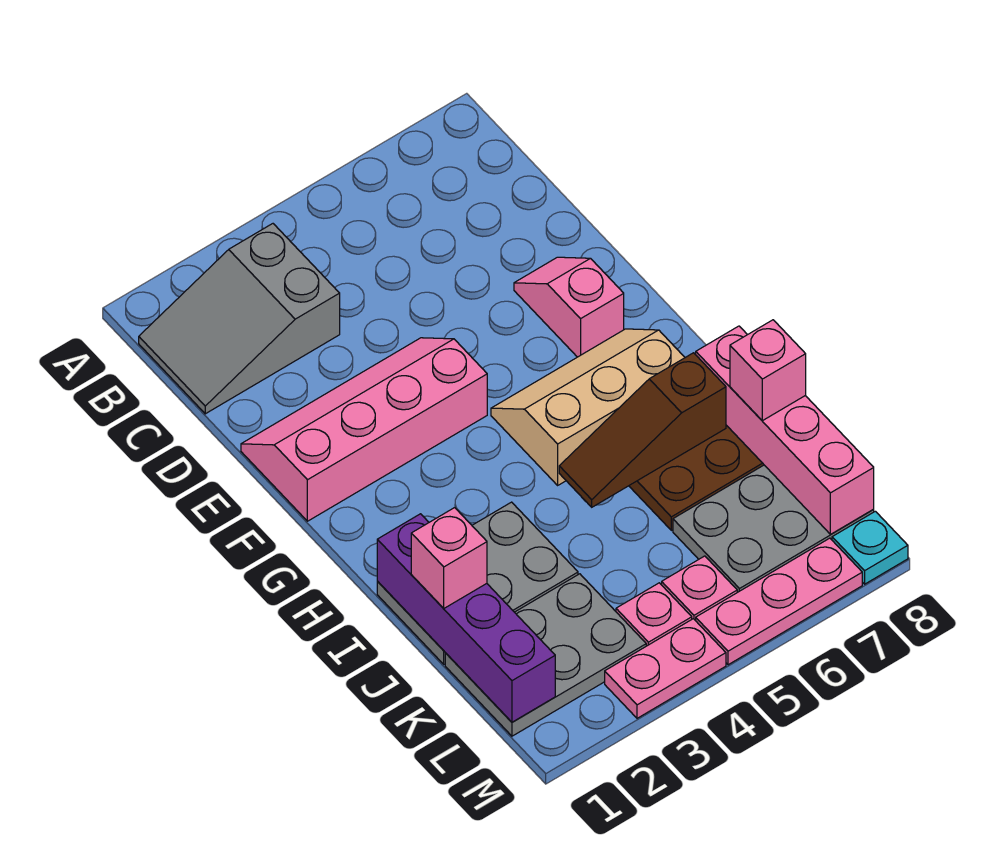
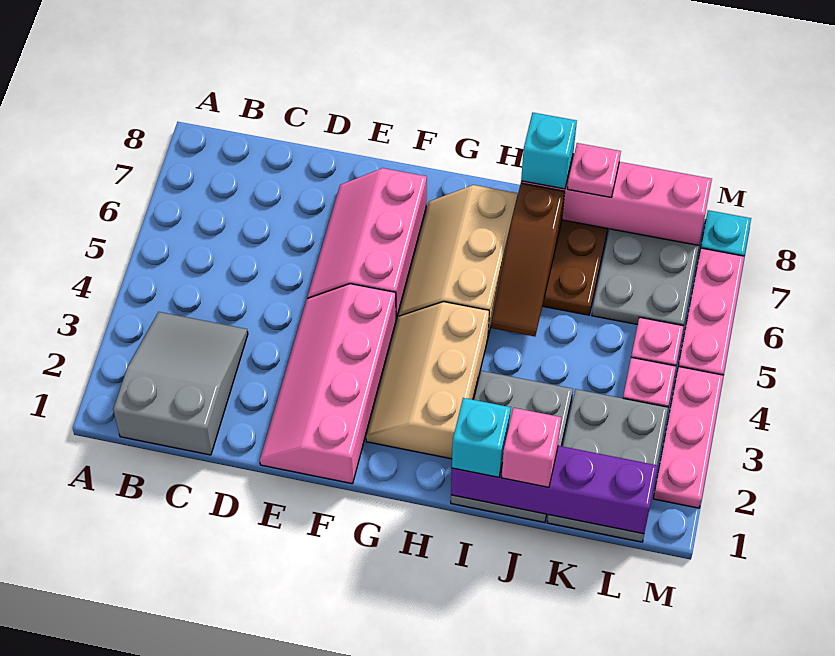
grey slope B1:C3 level 1 top 3 -> grey slope B1:C3 level 1 top 1
pink slope E7:F7 level 1 top F -> pink slope E5:F7 level 1 top F
none -> tan slope G2:H4 level 1 top H
none -> cyan brick I1 level 3
none -> cyan brick I8 level 3
pink brick J8 level 3 -> pink plate J8 level 3
pink plate M3:M4 level 1 -> pink plate M2:M4 level 1

